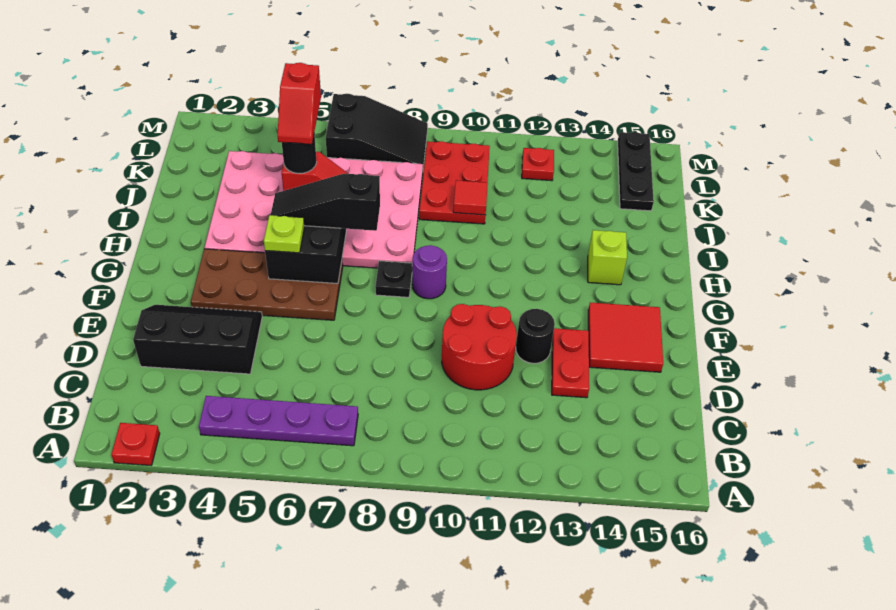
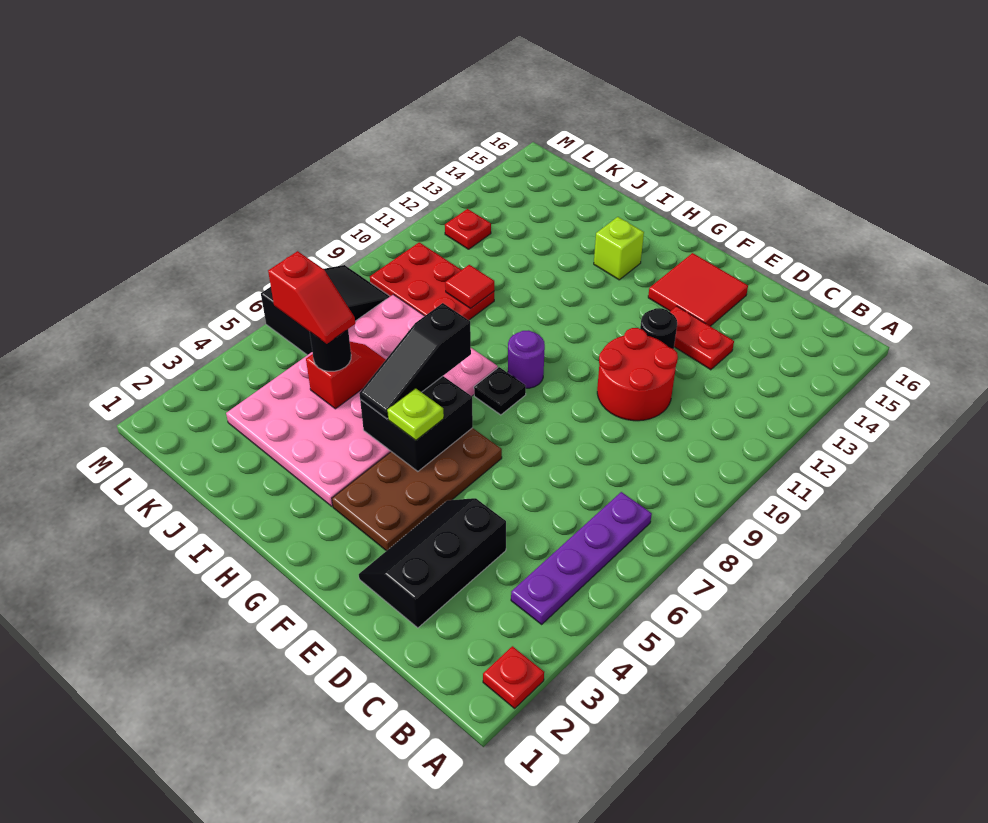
black plate K15:M15 level 1 -> none

